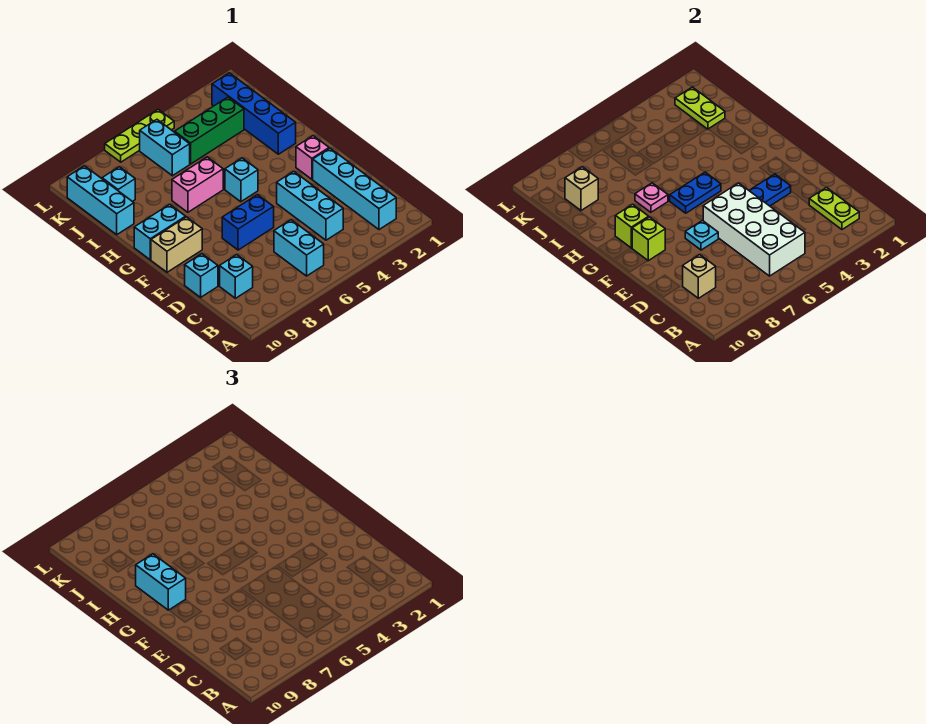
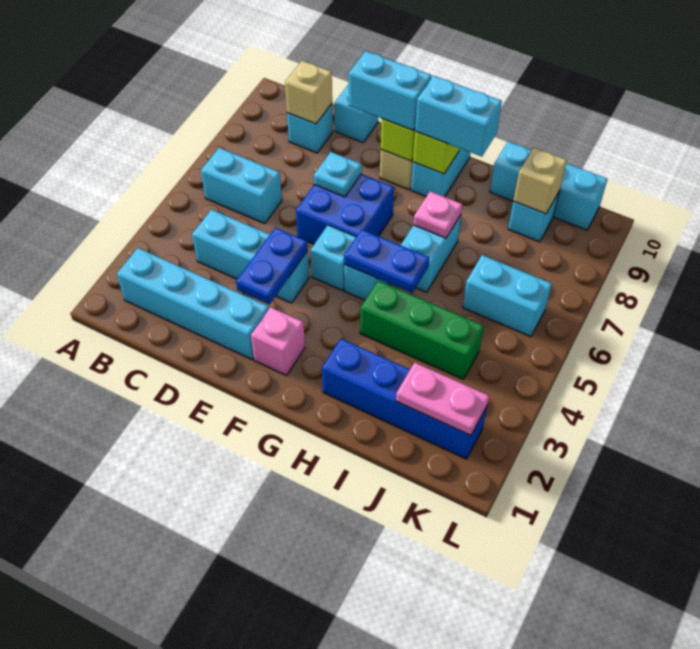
lime plate B2:C2 level 2 -> none
white brick B5:E6 level 2 -> none
blue brick E6:E7 level 1 -> blue brick E6:F7 level 1
none -> cyan brick E9:F9 level 3
none -> cyan brick F5 level 1
blue plate G5:G6 level 2 -> blue plate G5:H5 level 2
pink brick H6:H7 level 1 -> cyan brick H6:H7 level 1
lime plate J2:K2 level 2 -> pink plate J2:K2 level 2
green brick J3:J5 level 1 -> green brick H4:J4 level 1
lime plate L5:L7 level 1 -> none

